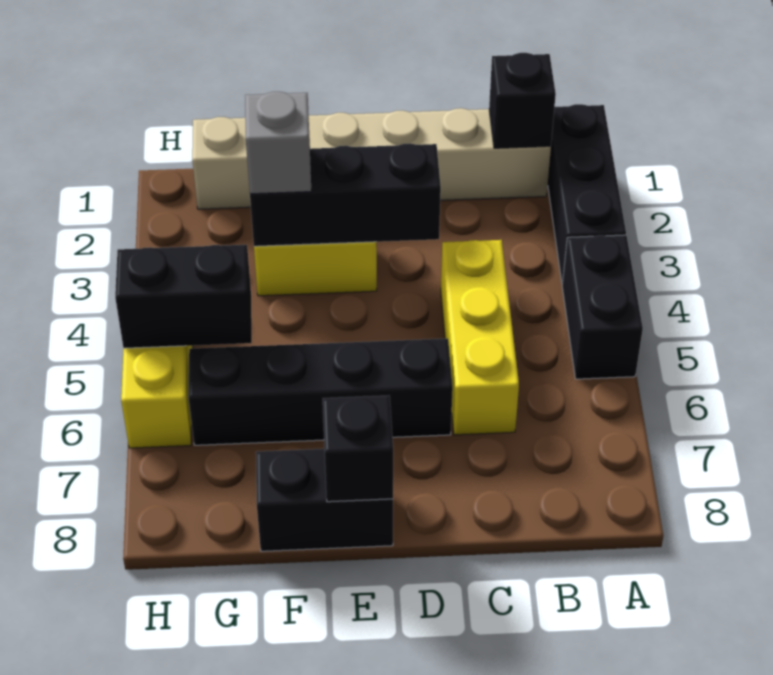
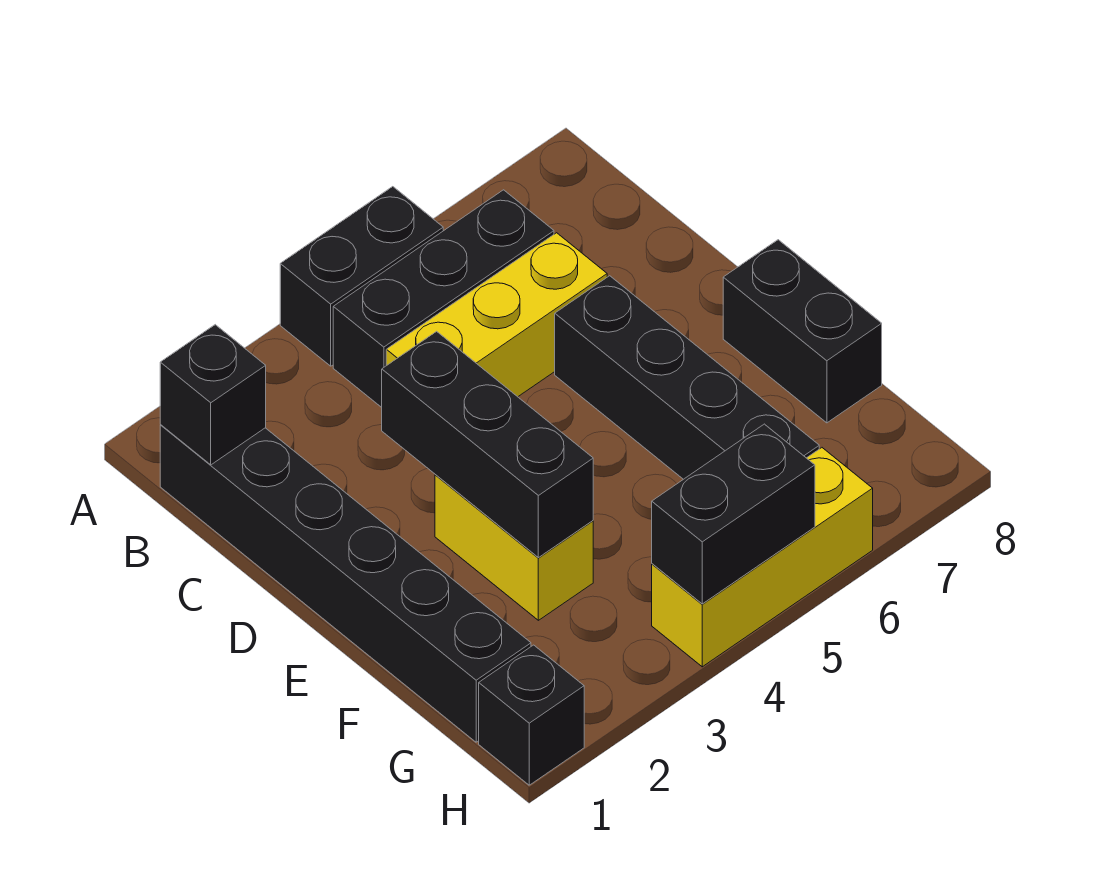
black brick A1:A3 level 1 -> black brick B4:B6 level 1
tan brick B1:G1 level 1 -> black brick B1:G1 level 1
black brick E8 level 2 -> black brick H1 level 1
grey brick F3 level 3 -> none
black brick G5:H5 level 2 -> black brick H4:H5 level 2

